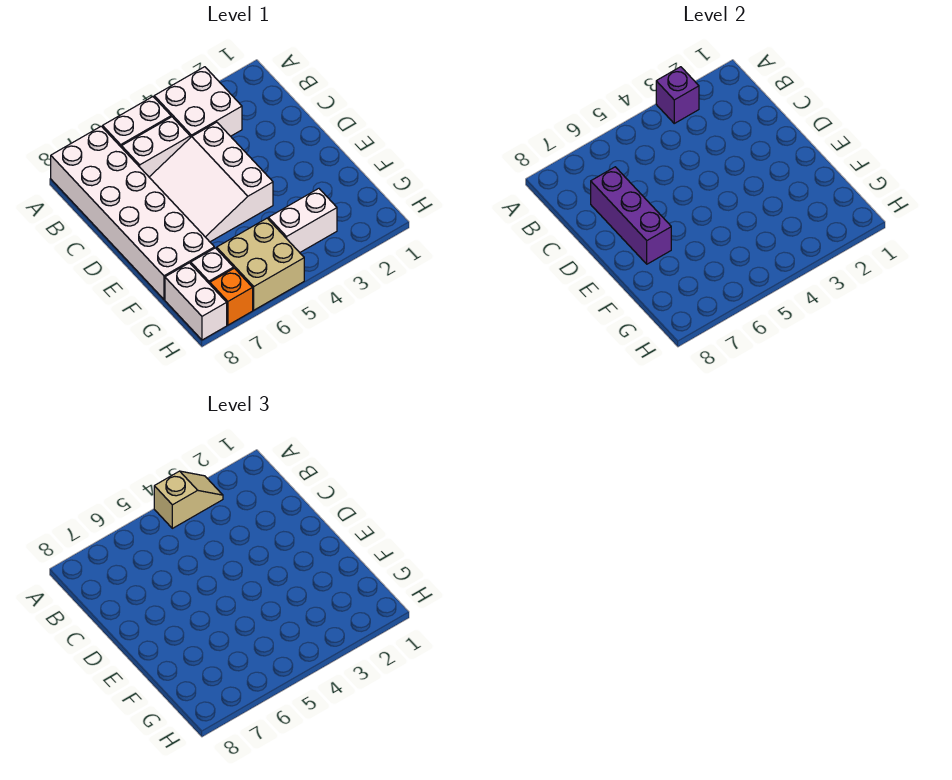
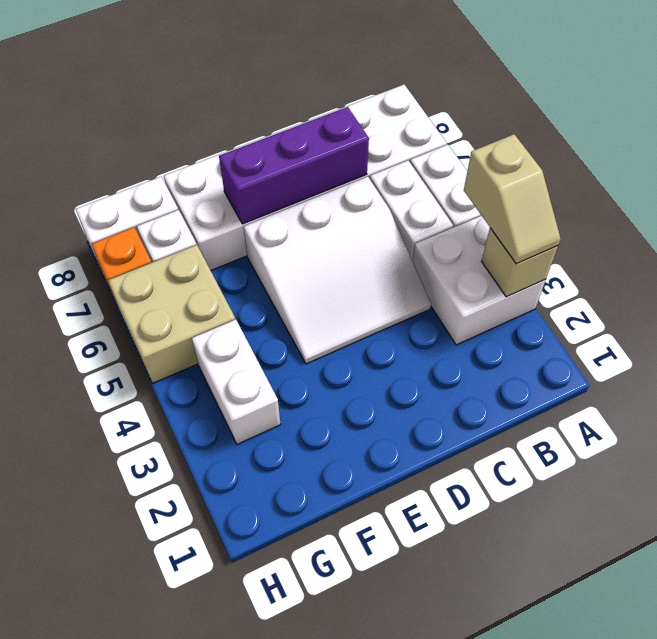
purple brick A3 level 2 -> tan brick A3 level 2
white slope C4:E6 level 1 top 4 -> white slope C4:E6 level 1 top 6

